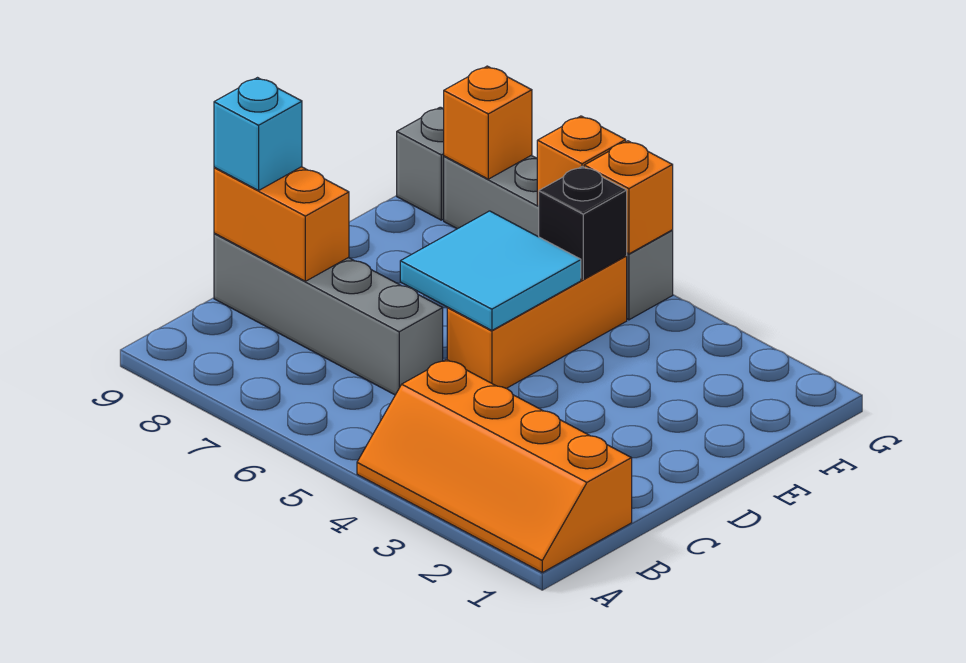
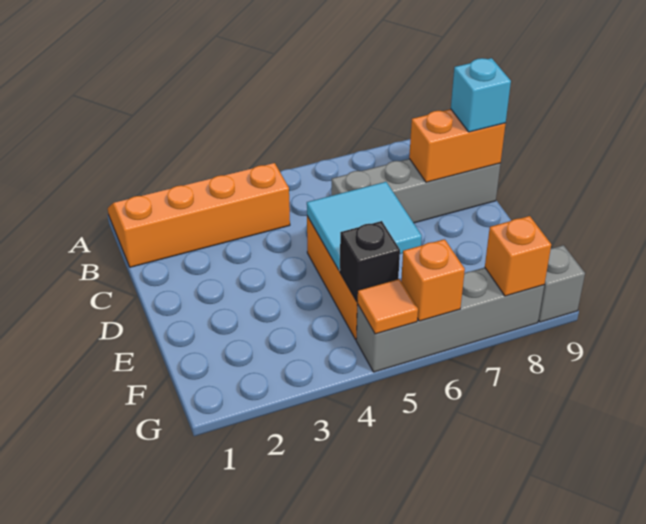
orange brick G5 level 2 -> orange tile G5 level 2

